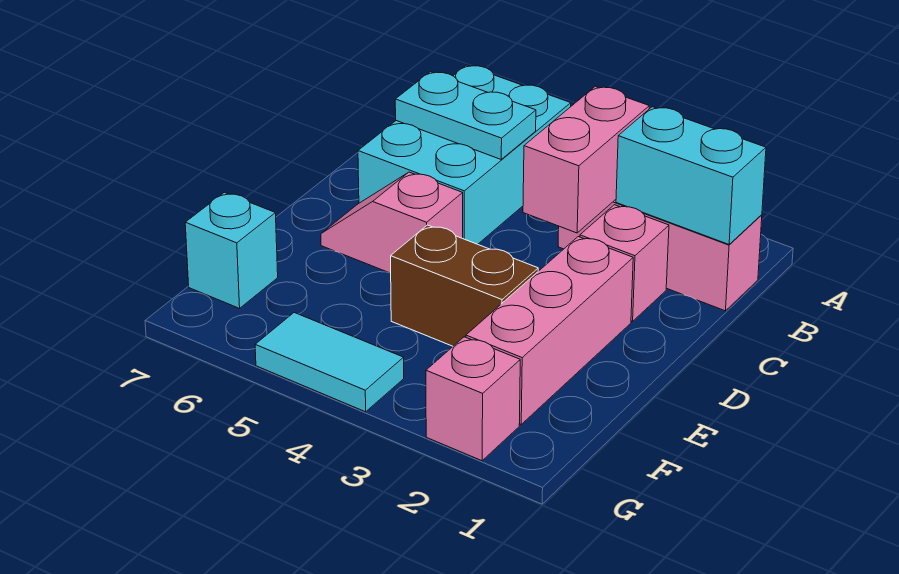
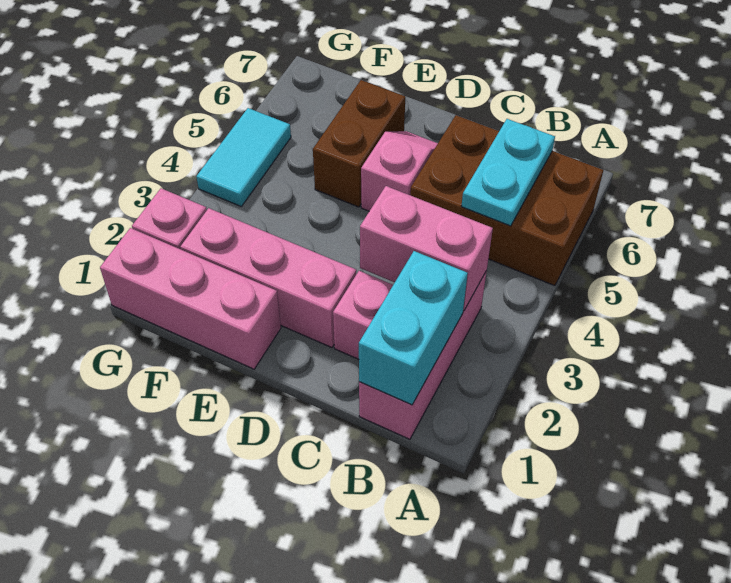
cyan brick A5:C6 level 1 -> brown brick A5:C6 level 1
none -> pink brick E1:G1 level 1
brown brick E3:E4 level 1 -> brown brick E5:E6 level 1
cyan brick F7 level 1 -> none

